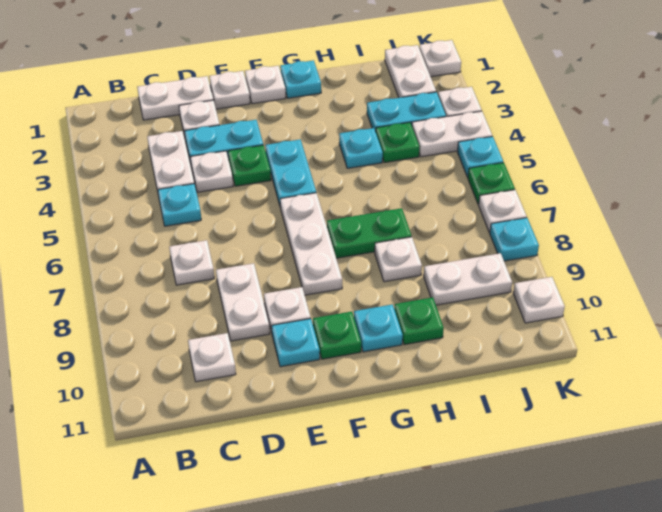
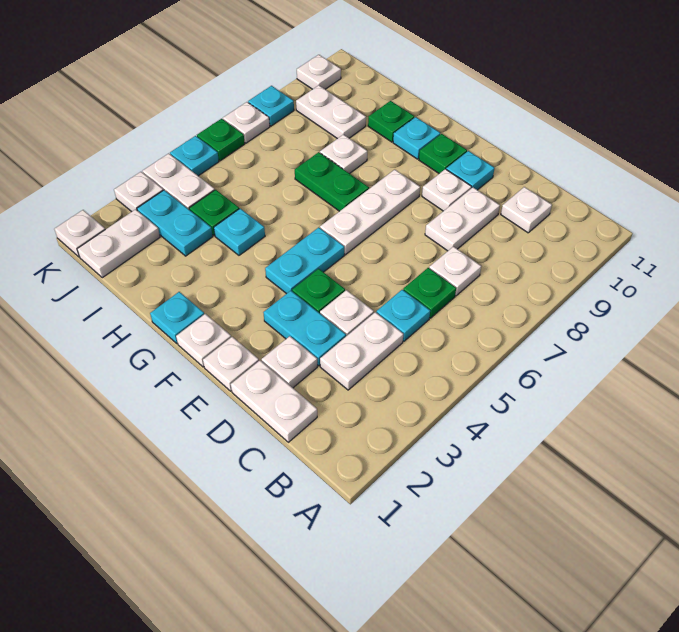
none -> green plate C6 level 1

